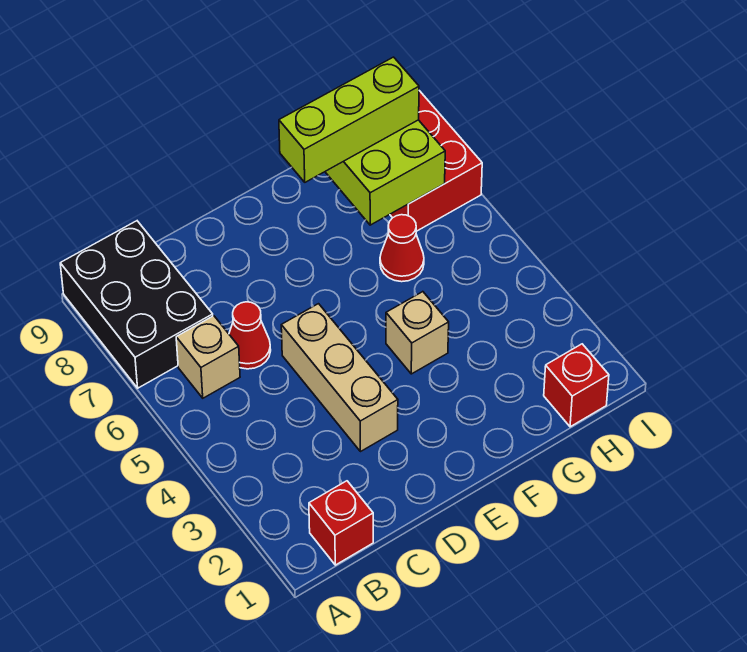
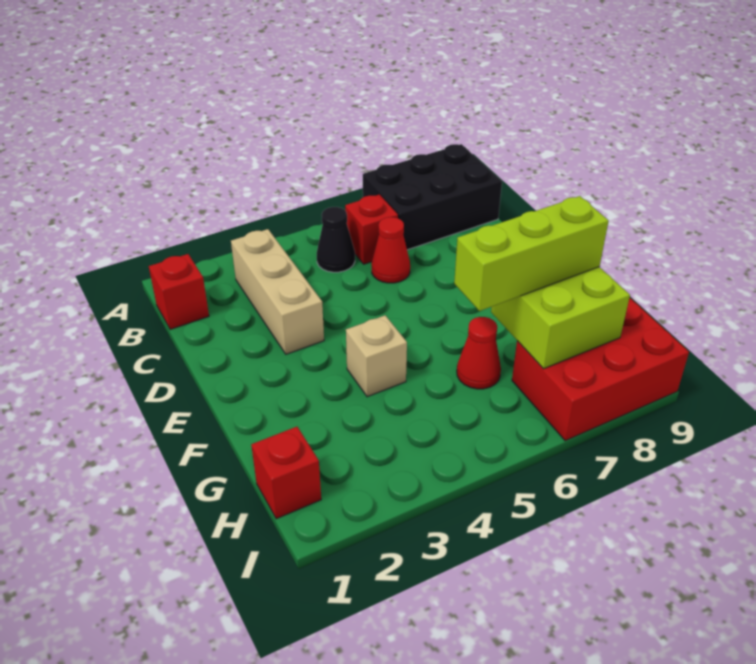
none -> black cone B5 level 1
tan brick B6 level 1 -> red brick B6 level 1
tan brick D3:D5 level 1 -> tan brick B3:D3 level 1
lime brick F8:H8 level 3 -> lime brick G6:G8 level 3

